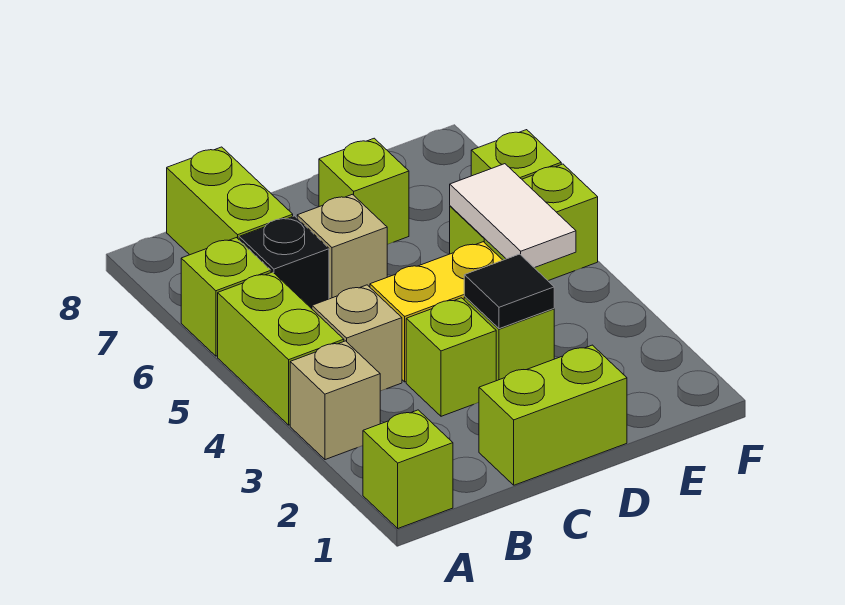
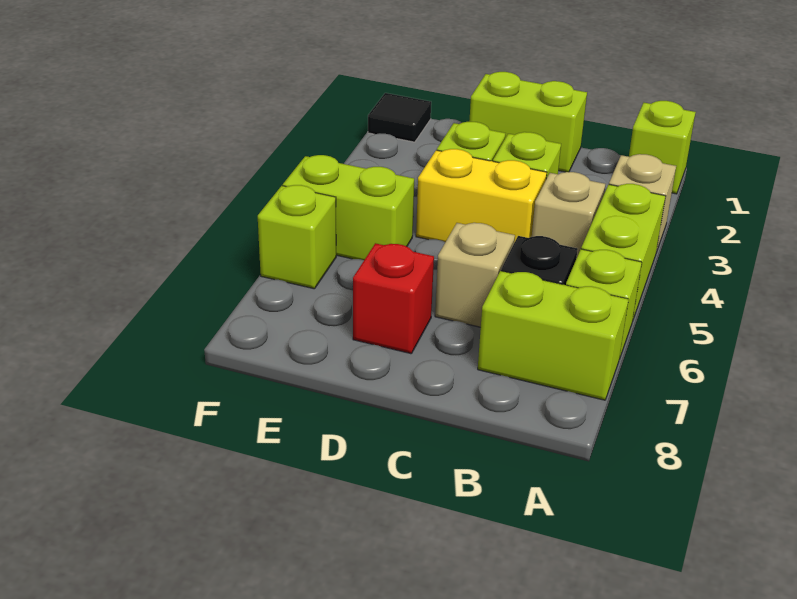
lime brick B7:B8 level 1 -> lime brick A7:B7 level 1
black tile D3 level 2 -> black tile F1 level 1
lime brick D7 level 1 -> red brick D7 level 1
white tile E4:E5 level 2 -> none

